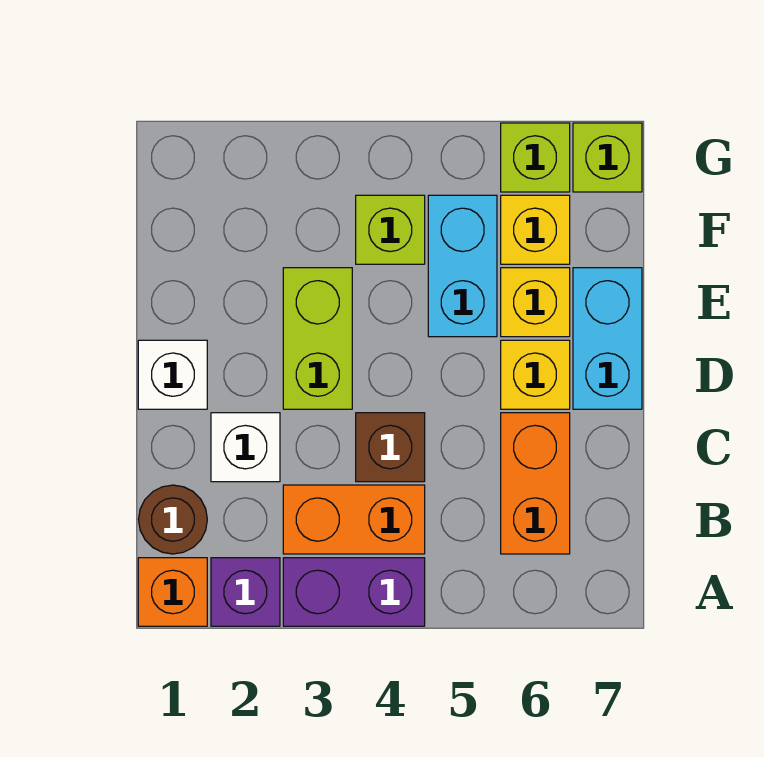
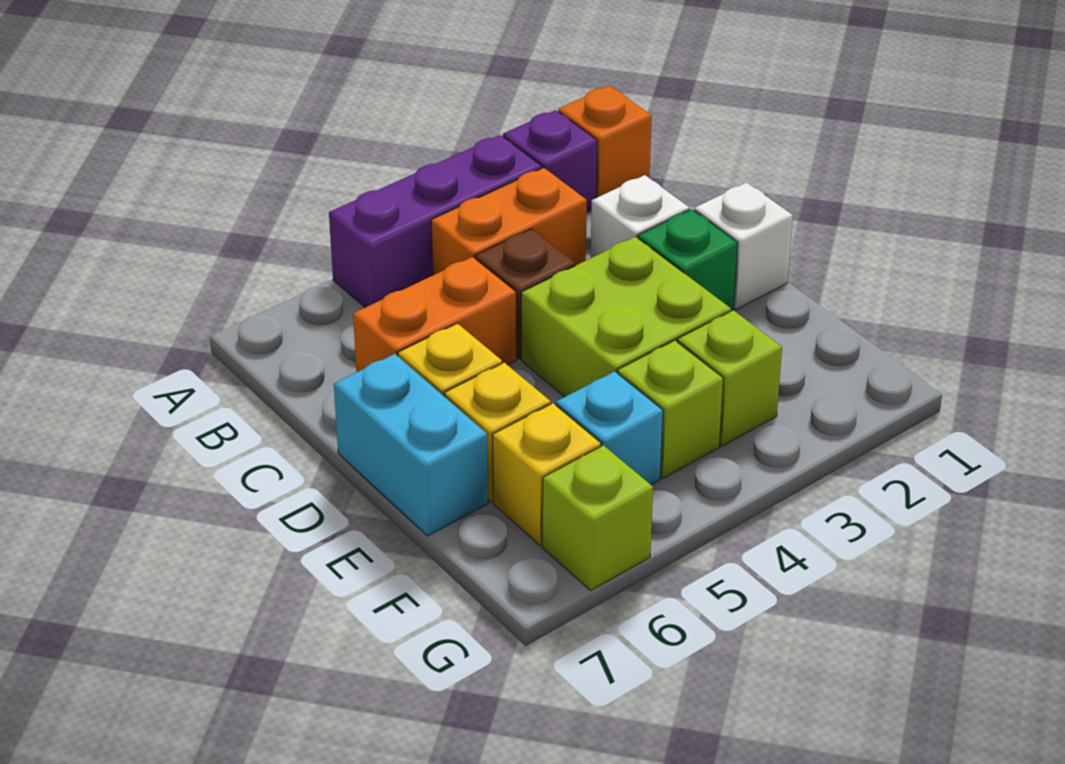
purple brick A3:A4 level 1 -> purple brick A3:A5 level 1
brown round brick B1 level 1 -> none
orange brick B6:C6 level 1 -> orange brick C5:C6 level 1
none -> green brick D2 level 1
lime brick D3:E3 level 1 -> lime brick D3:E4 level 1
cyan brick E5:F5 level 1 -> cyan brick F5 level 1
lime brick G7 level 1 -> lime brick F3 level 1

